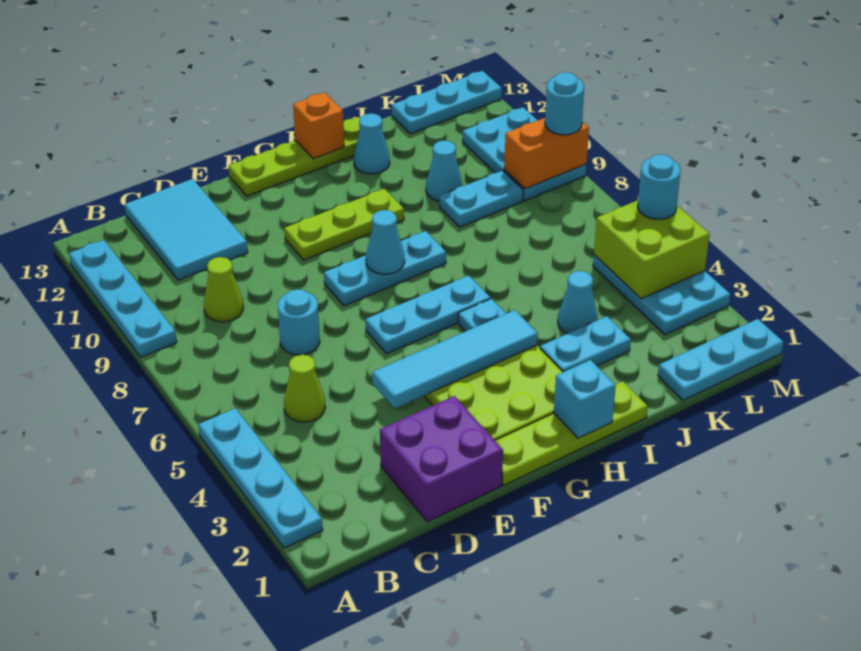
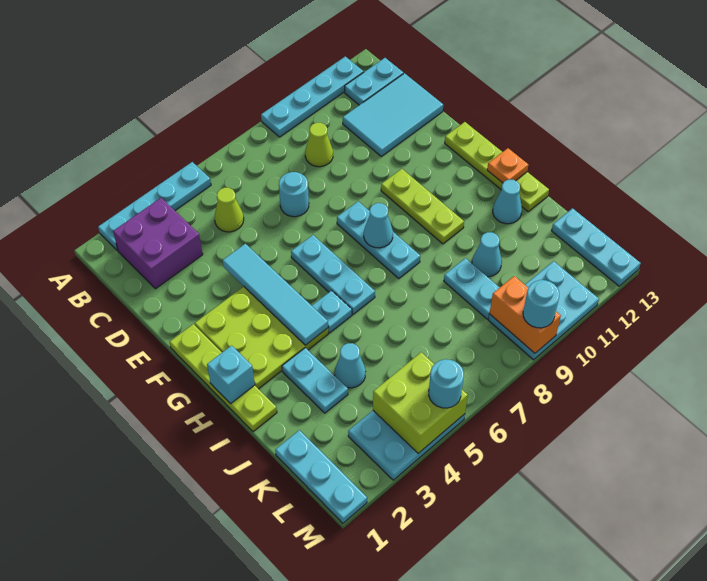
none -> cyan plate B12:B13 level 1
purple brick D1:E2 level 1 -> purple brick B2:C3 level 1
orange brick H13 level 2 -> orange plate H13 level 2

